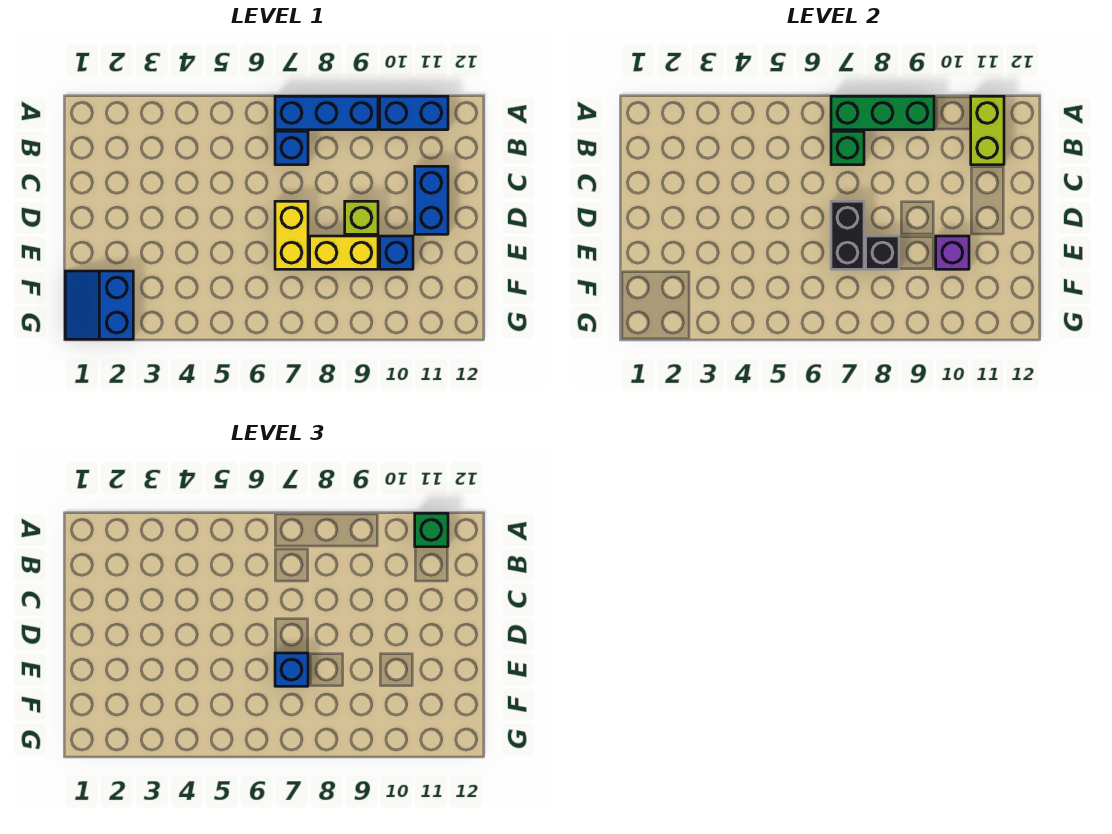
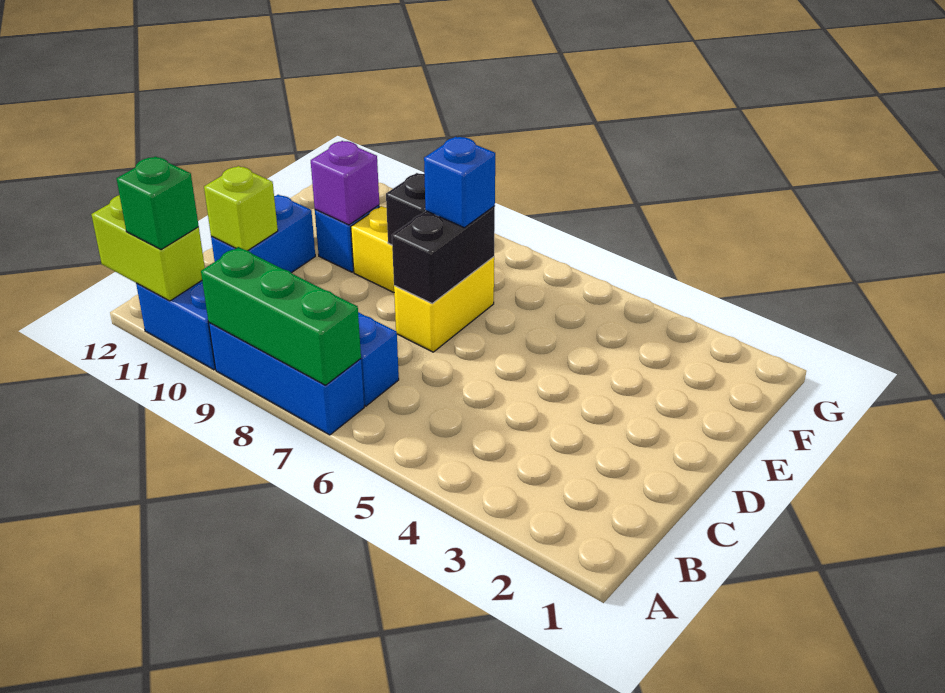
lime brick A11:B11 level 2 -> lime brick A11:A12 level 2
green brick B7 level 2 -> none
lime brick D9 level 1 -> lime brick C11 level 2
blue slope F1:G2 level 1 top 2 -> none

